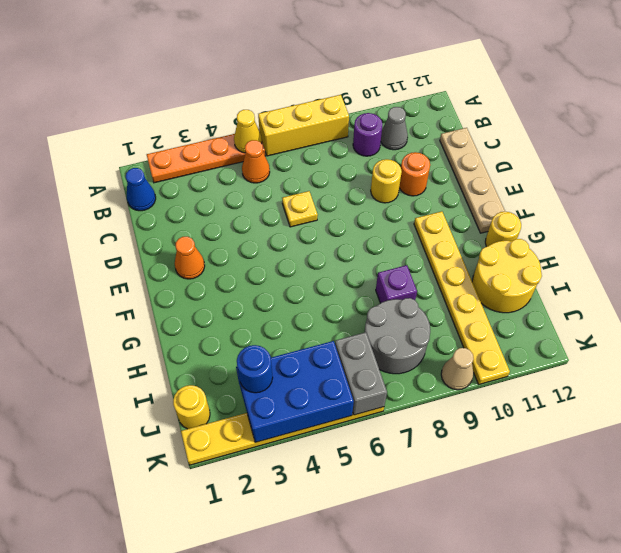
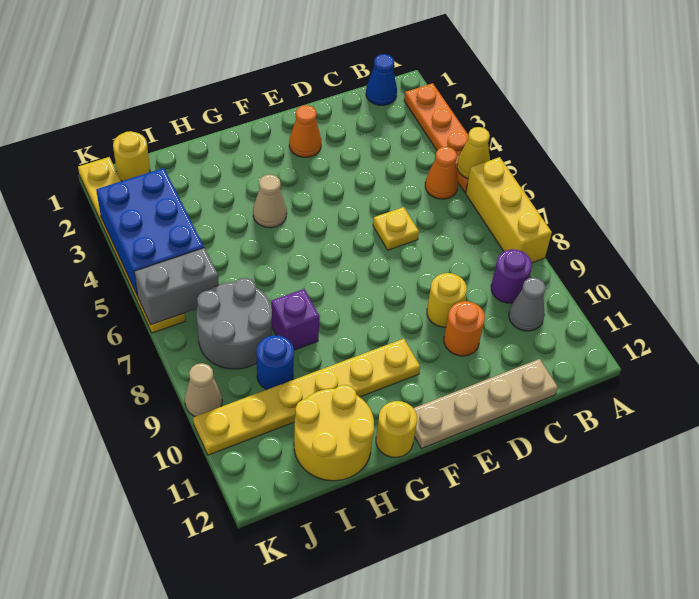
none -> tan cone G4 level 1
blue round brick J3 level 3 -> blue round brick I9 level 1

